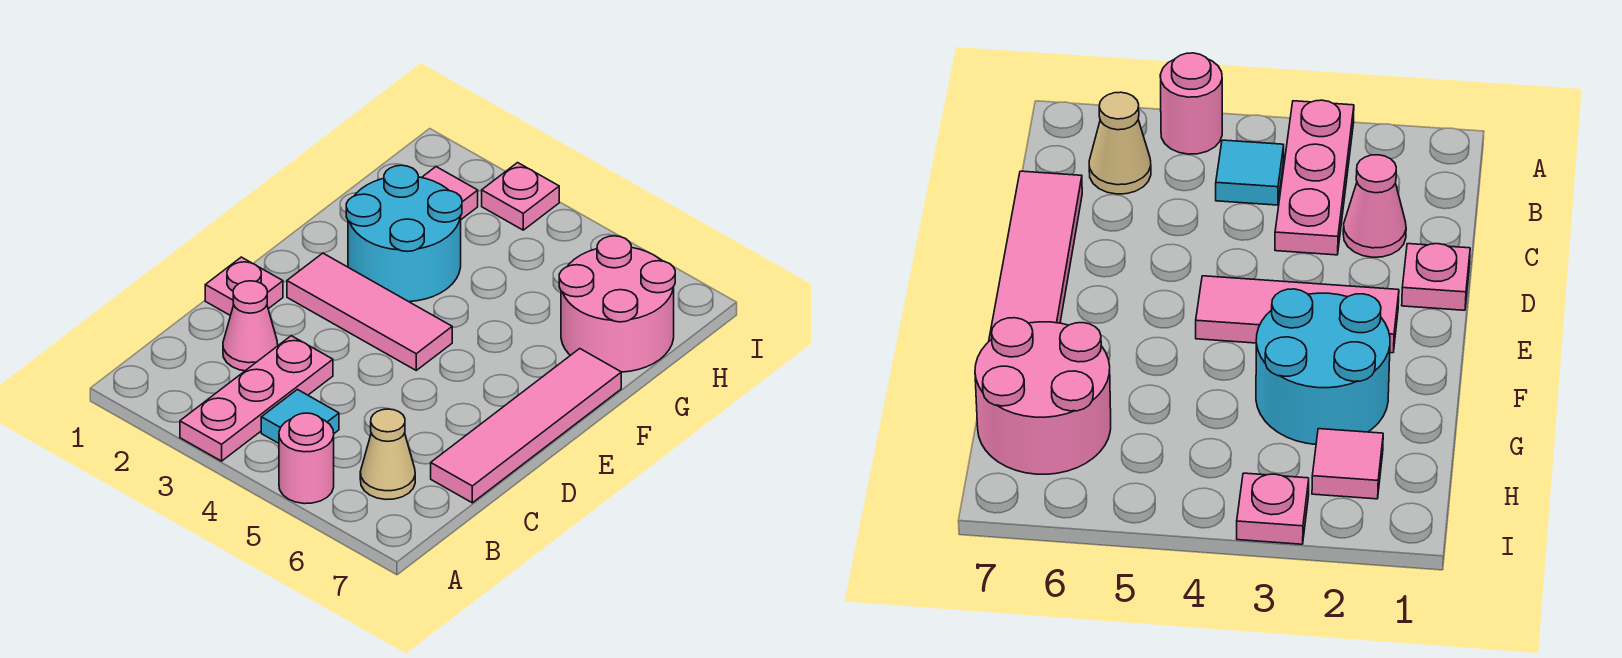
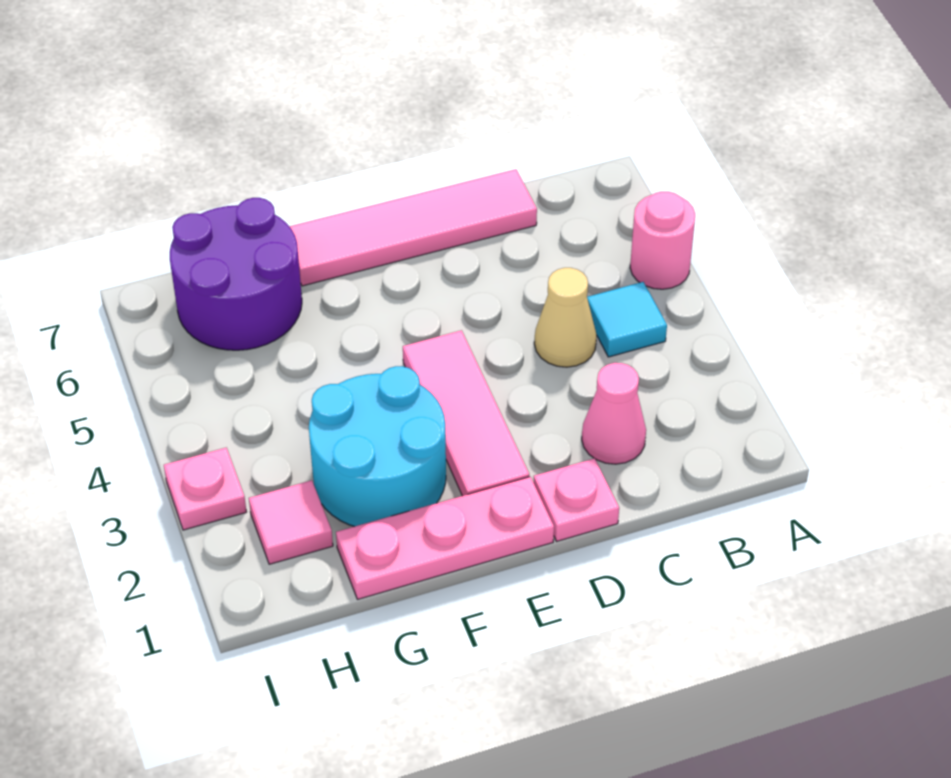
pink plate A3:C3 level 1 -> pink plate E1:G1 level 1
tan cone B6 level 1 -> tan cone C4 level 1
pink round brick G6:H7 level 1 -> purple round brick G6:H7 level 1

